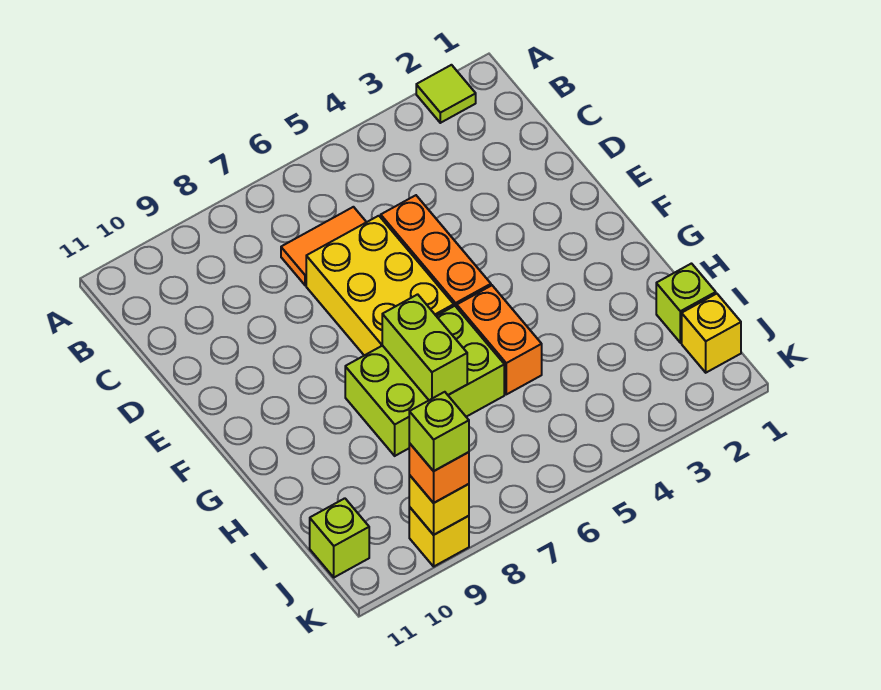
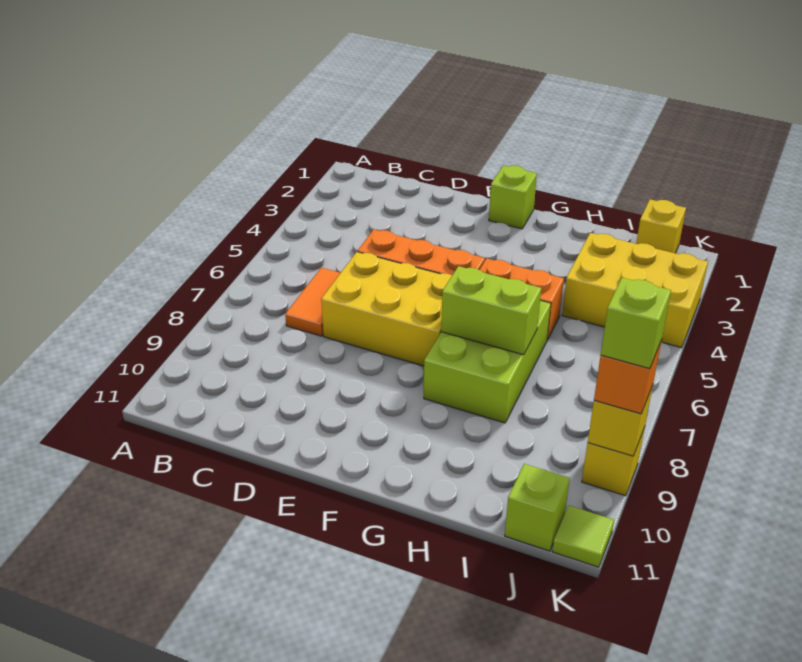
lime tile A2 level 1 -> lime tile K11 level 1
lime brick I1 level 1 -> lime brick F1 level 1
none -> yellow brick I3:K4 level 1

